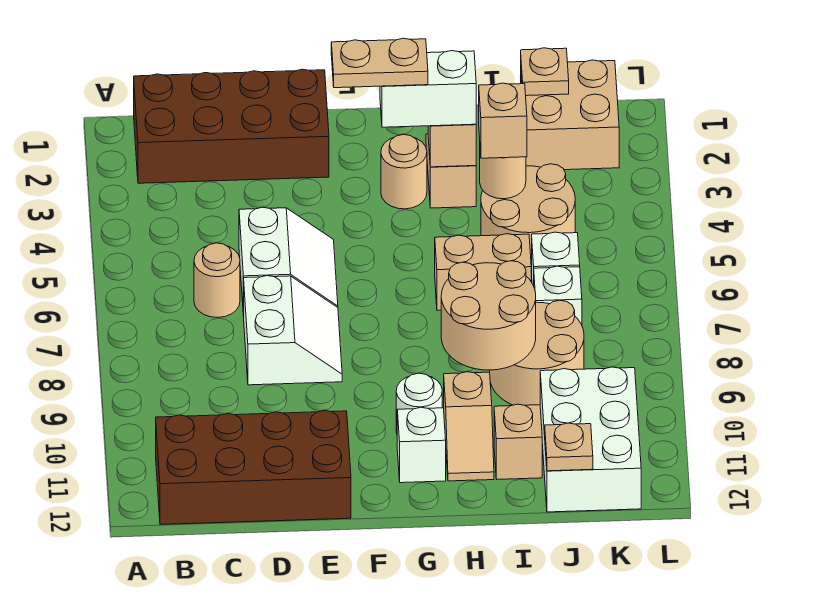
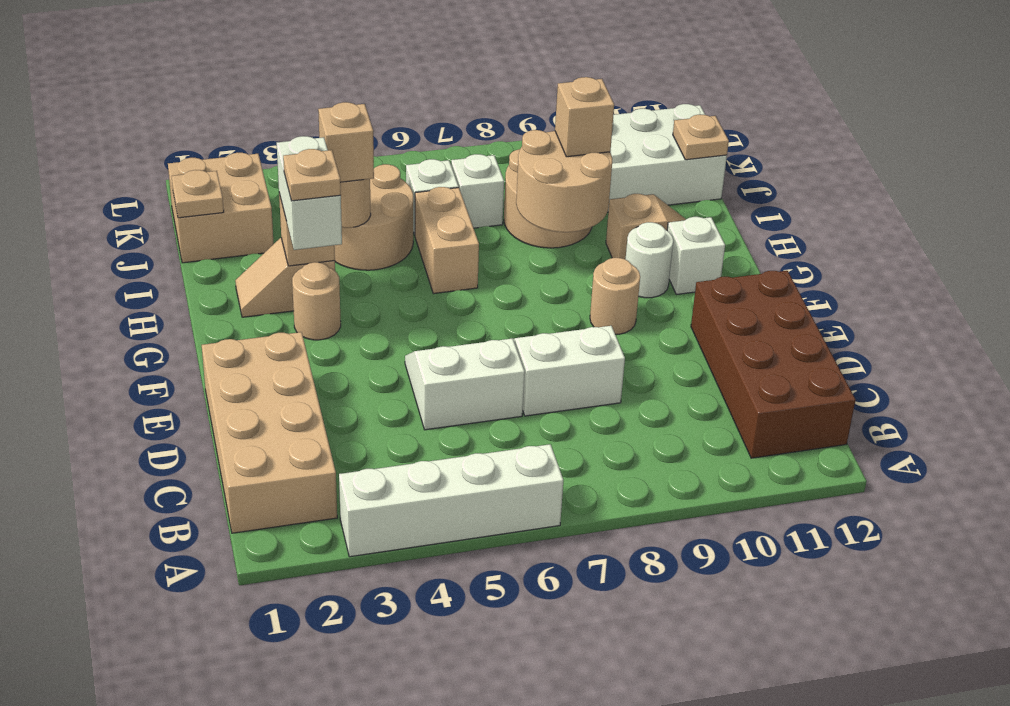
none -> white brick A3:A6 level 1
brown brick B1:E2 level 1 -> tan brick B1:E2 level 1
tan round brick C6 level 1 -> tan round brick F9 level 1
tan plate F3:G3 level 4 -> tan plate G3 level 4
tan brick I11 level 1 -> tan brick I9 level 3

